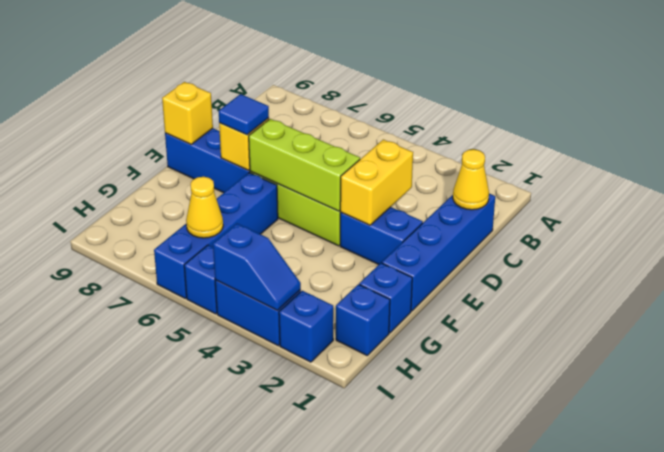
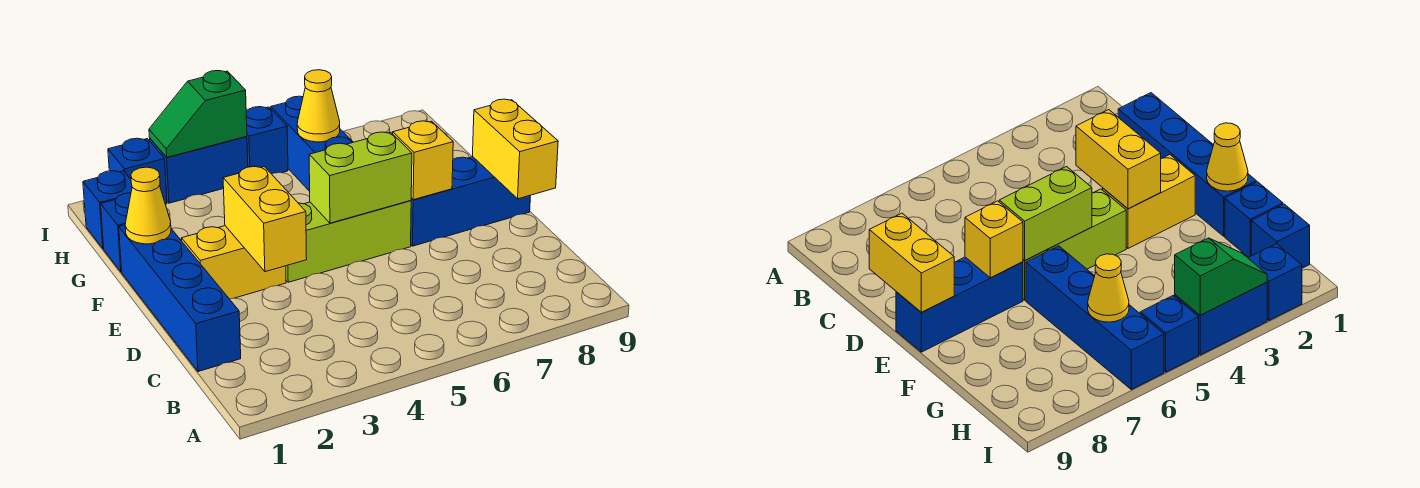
yellow cone C1 level 2 -> yellow cone F1 level 2
blue brick E2:E3 level 1 -> yellow brick E2:E3 level 1
lime brick E4:E6 level 2 -> lime brick E5:E6 level 2
blue tile E7 level 3 -> none
yellow brick E9 level 2 -> yellow brick D9:E9 level 2
blue slope I3:I4 level 2 top 4 -> green slope I3:I4 level 2 top 4

